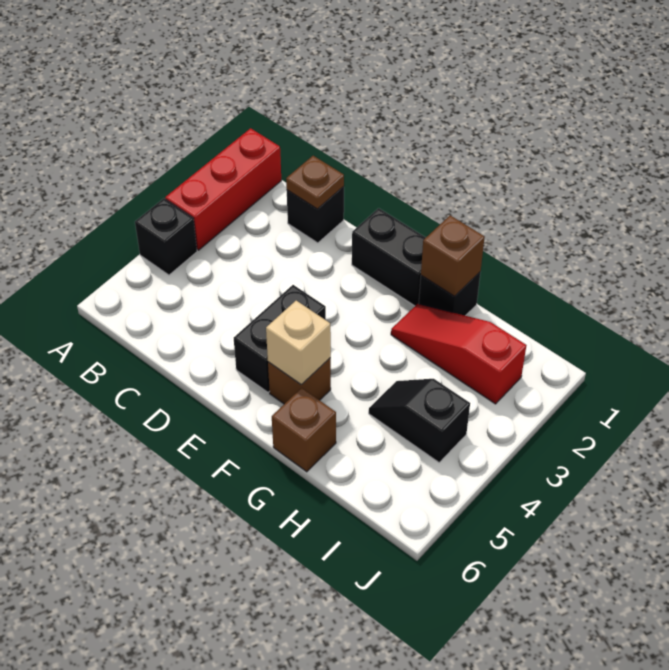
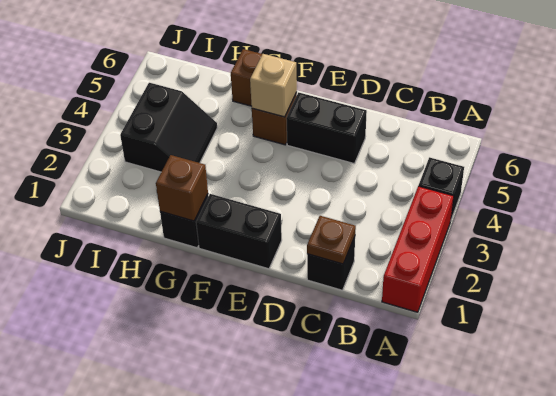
black brick E4:E5 level 1 -> black brick D5:E5 level 1
red slope G2:I2 level 1 top I -> none
black slope H4:I4 level 1 top I -> black slope H3:I4 level 1 top I

